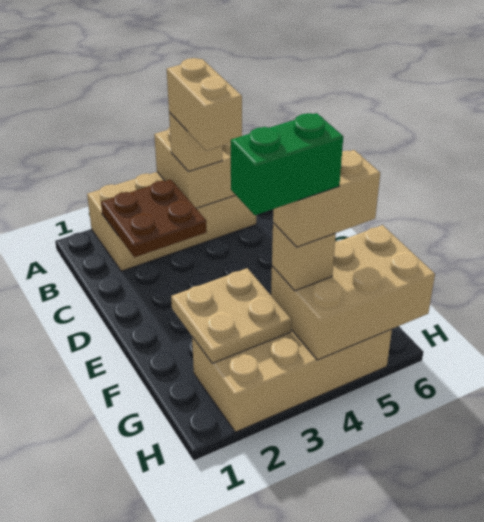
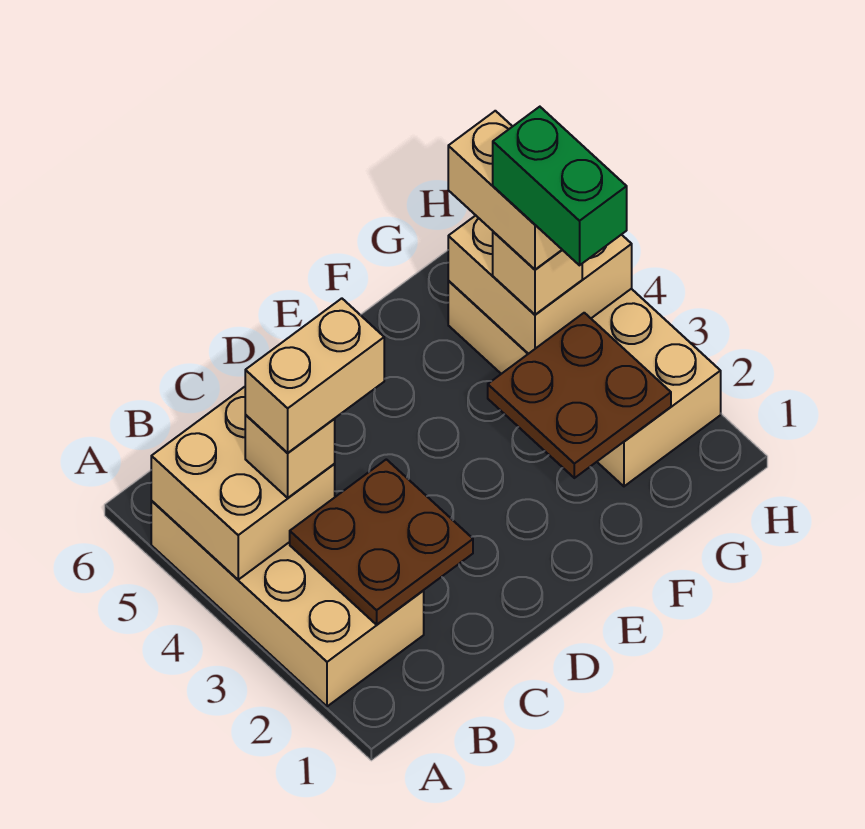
tan plate F2:G3 level 2 -> brown plate F2:G3 level 2
tan brick G4:H6 level 2 -> tan brick G4:H5 level 2

